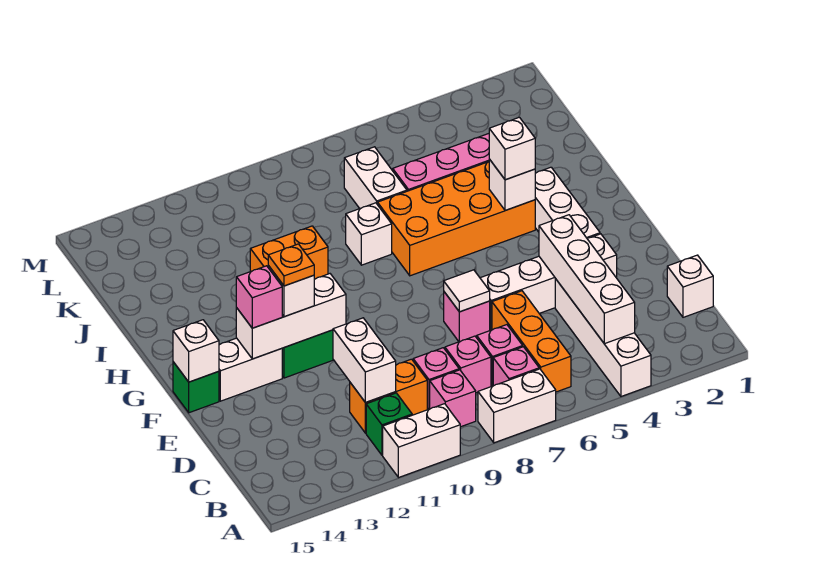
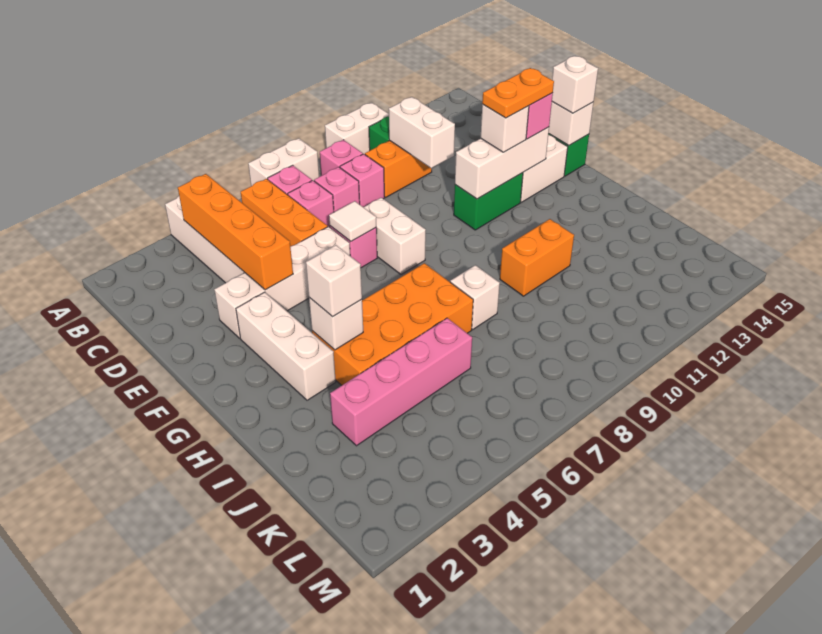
white brick B4:E4 level 2 -> orange brick B4:E4 level 2
white brick C1 level 1 -> white brick F15 level 3
orange plate F12 level 4 -> orange plate F12:F13 level 4
white brick J7:K7 level 1 -> white brick E8:F8 level 1

